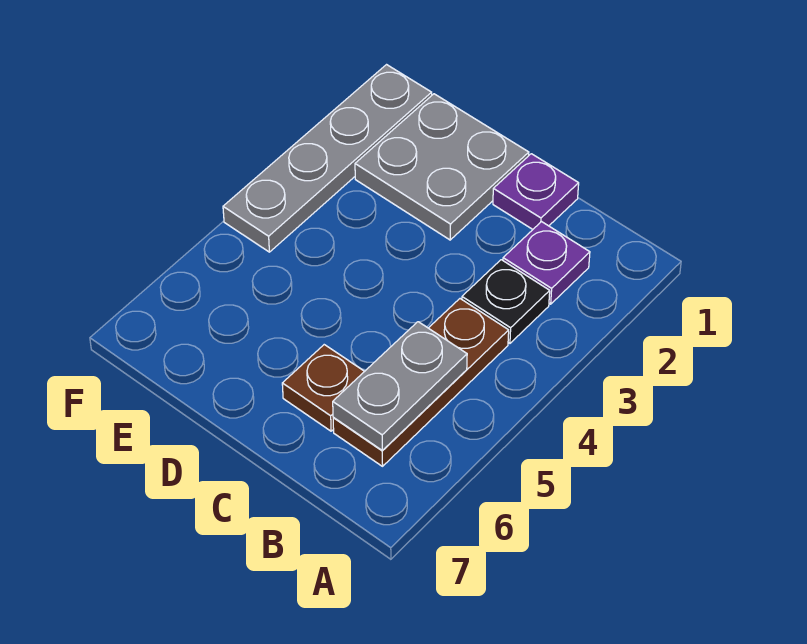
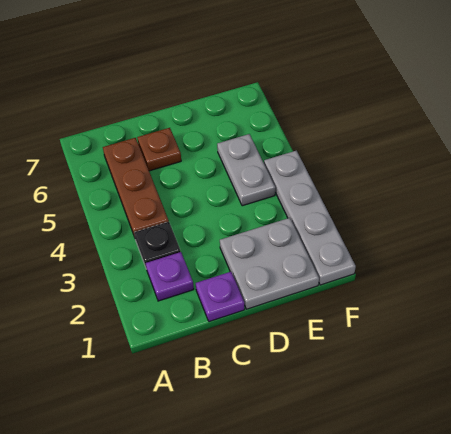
grey plate B5:B6 level 2 -> grey plate E4:E5 level 1

